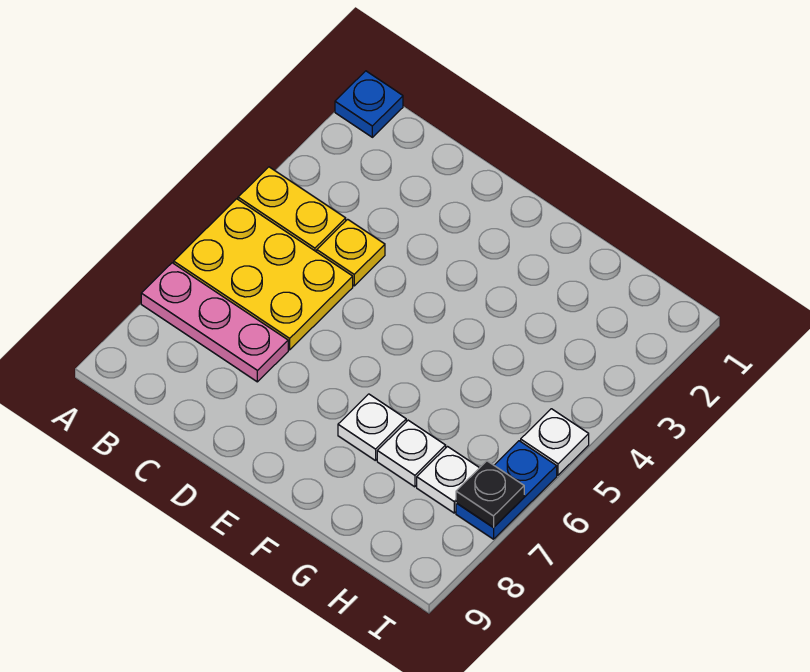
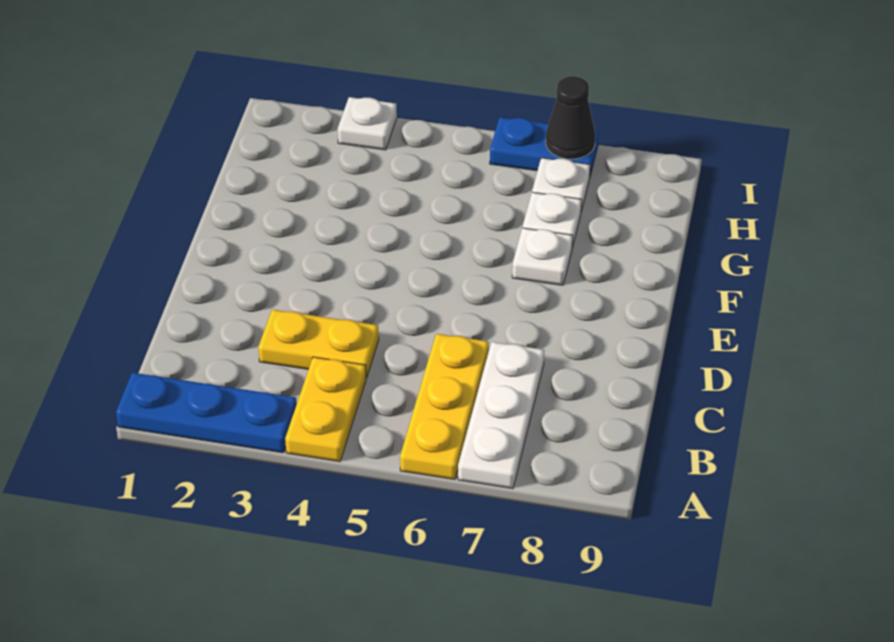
blue plate A1 level 1 -> blue plate A1:A3 level 1
yellow plate A5:C6 level 1 -> yellow plate A6:C6 level 1
pink plate A7:C7 level 1 -> white plate A7:C7 level 1
yellow plate C4 level 1 -> yellow plate C3:C4 level 1
white plate I5 level 1 -> white plate I3 level 1
black plate I7 level 2 -> black cone I7 level 2

